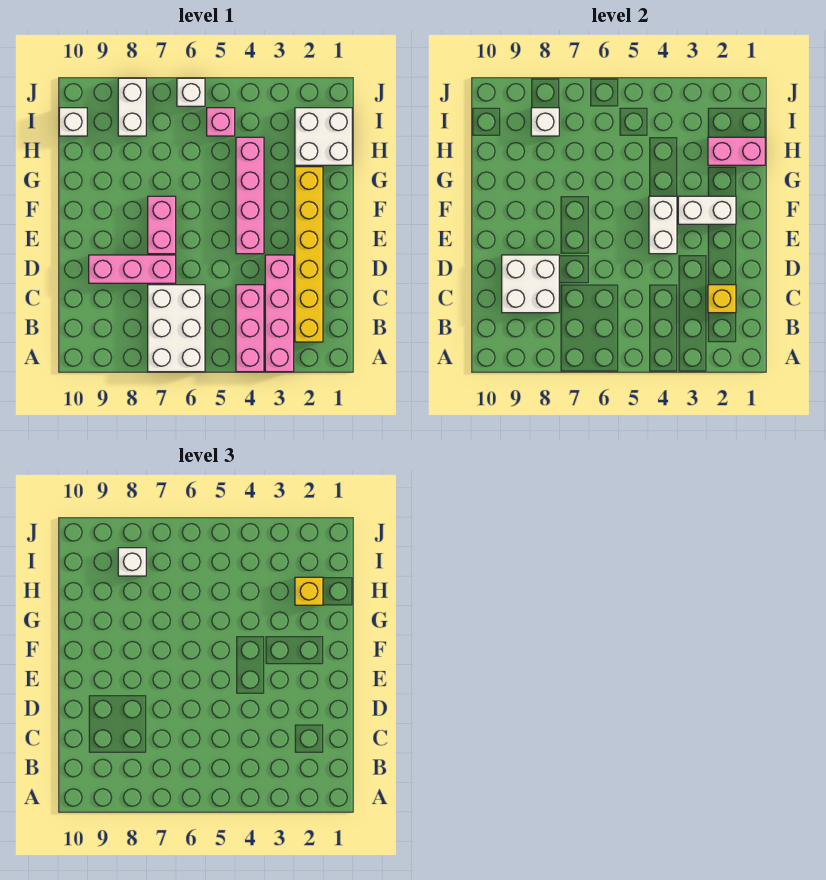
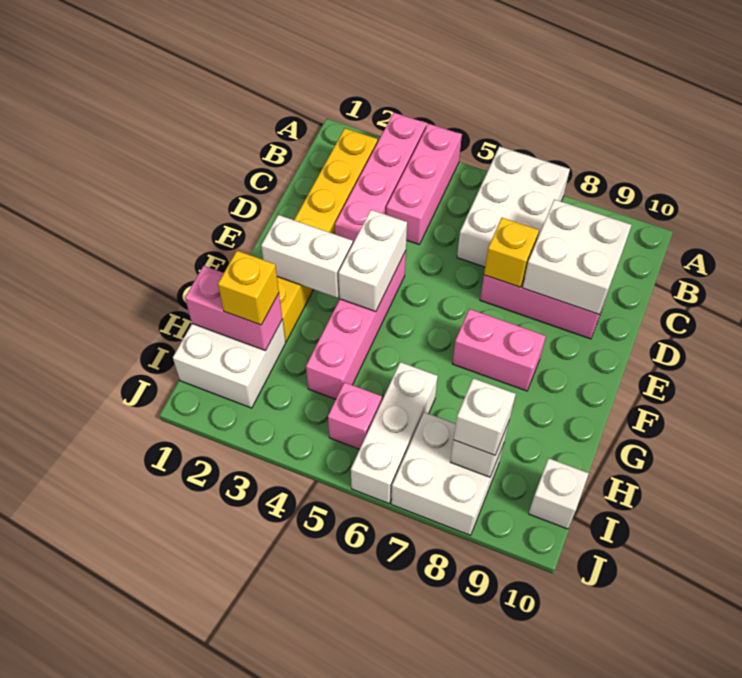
yellow brick C2 level 2 -> yellow brick D7 level 2
pink brick E7:F7 level 1 -> pink brick F7:F8 level 1
white brick I8:J8 level 1 -> white brick I7:J8 level 1
white brick J6 level 1 -> white brick H6:J6 level 1

